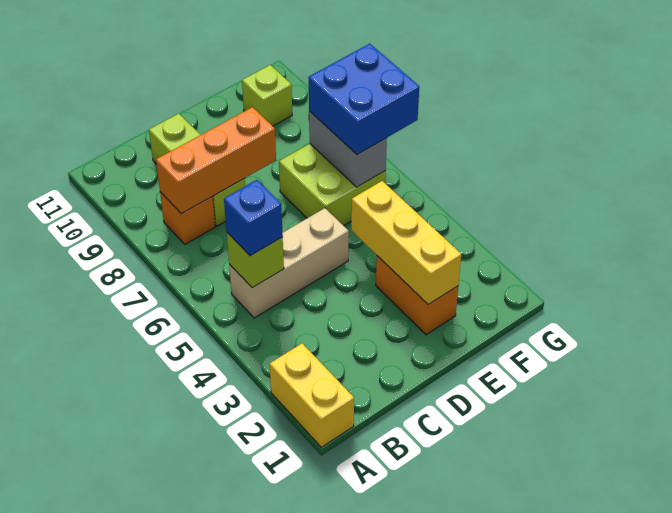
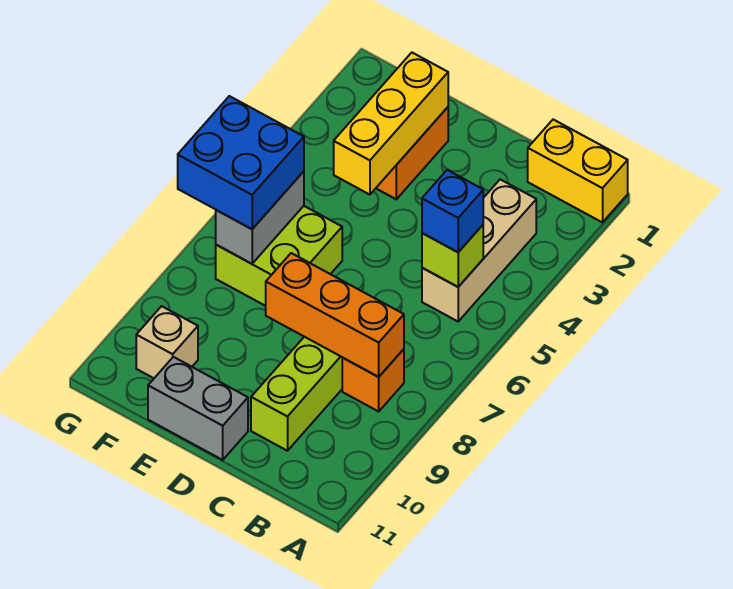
yellow brick A1:A2 level 1 -> yellow brick A1:B1 level 1
tan brick B5:D5 level 1 -> tan brick B3:B5 level 1
none -> grey brick D11:E11 level 1
lime brick F10 level 1 -> tan brick F10 level 1

